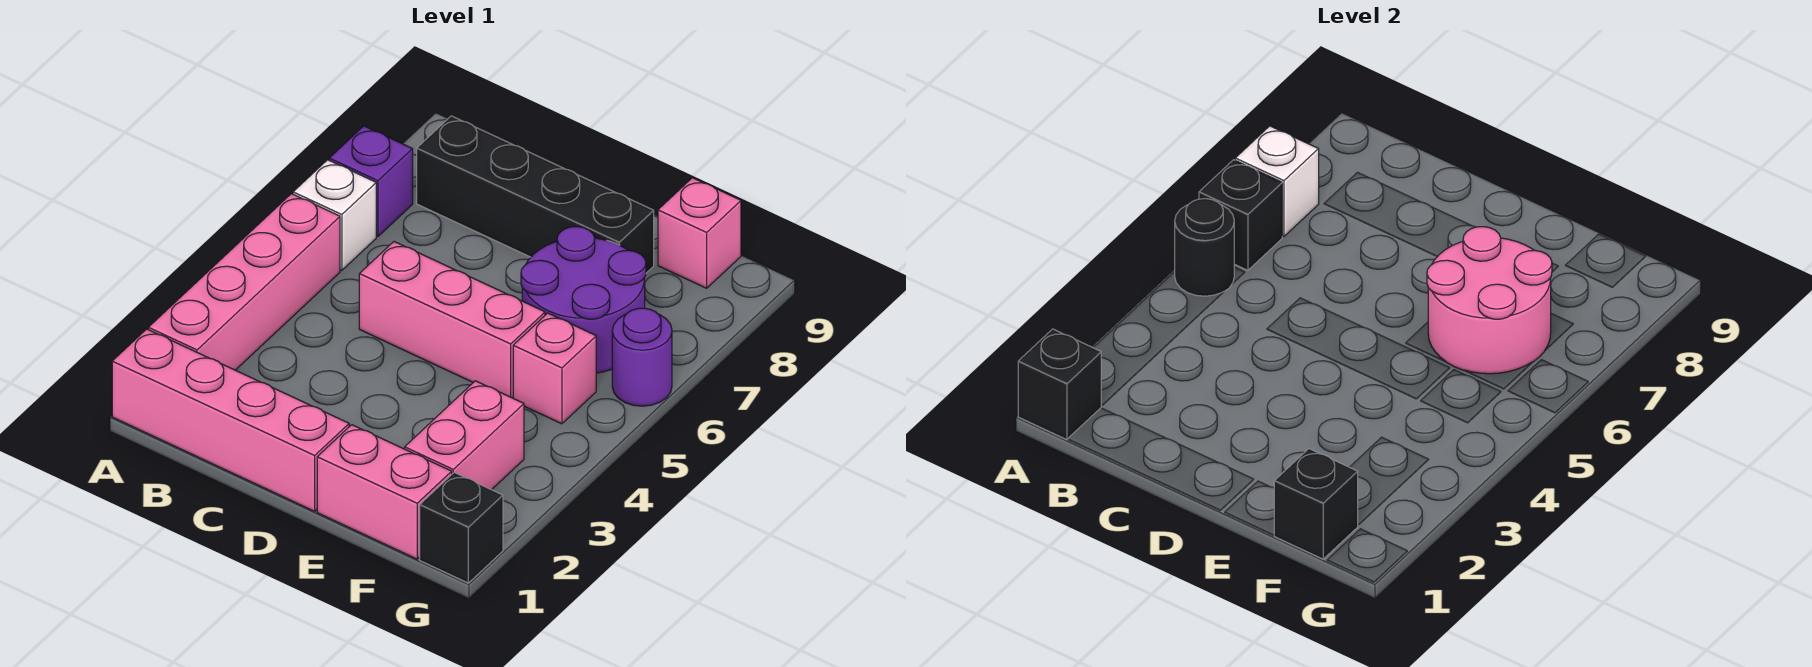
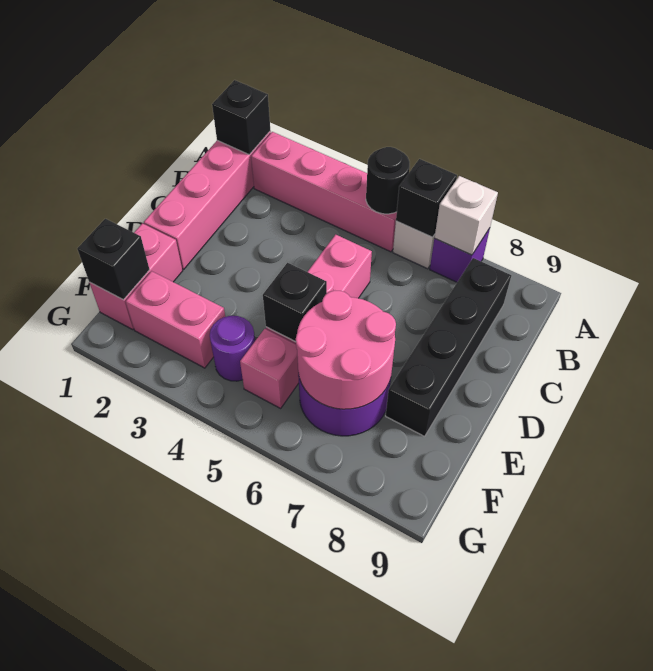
pink brick F9 level 1 -> none
black brick G1 level 1 -> black brick E5 level 2
purple round brick G6 level 1 -> purple round brick F4 level 1

